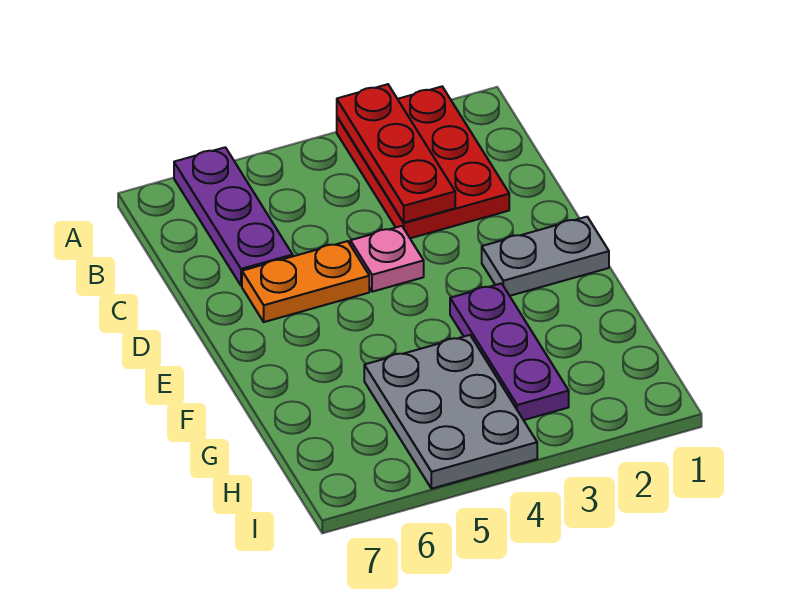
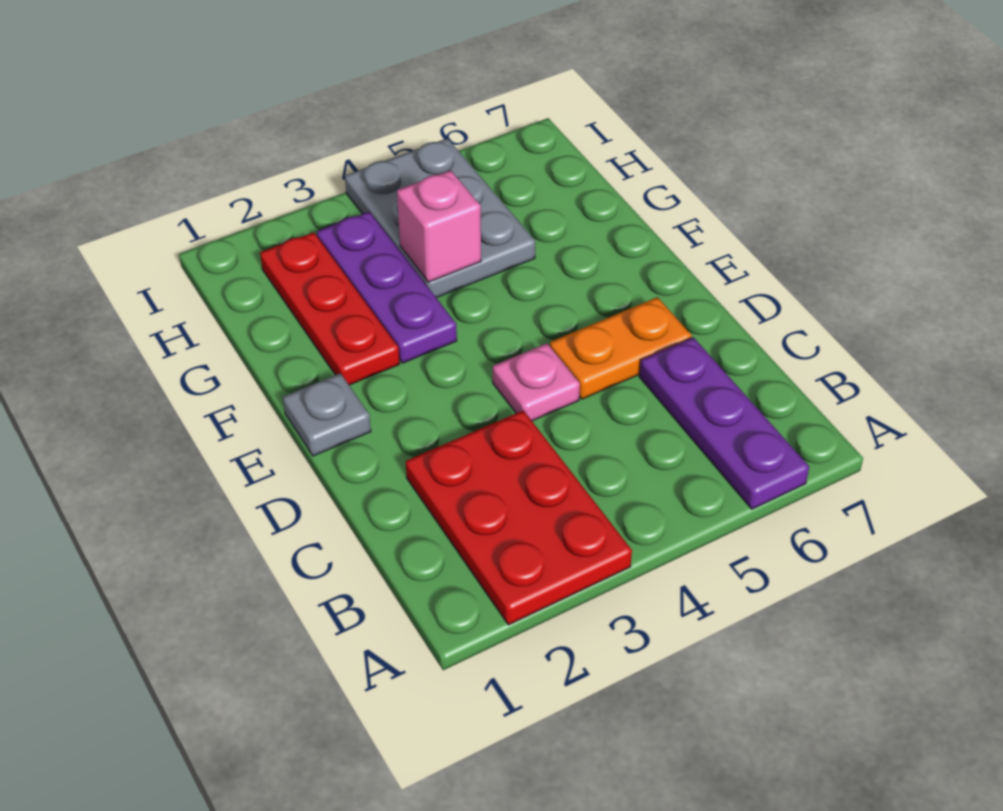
red plate A3:C3 level 2 -> red plate F2:H2 level 1
grey plate E1:E2 level 1 -> grey plate E1 level 1
none -> pink brick G4 level 2

